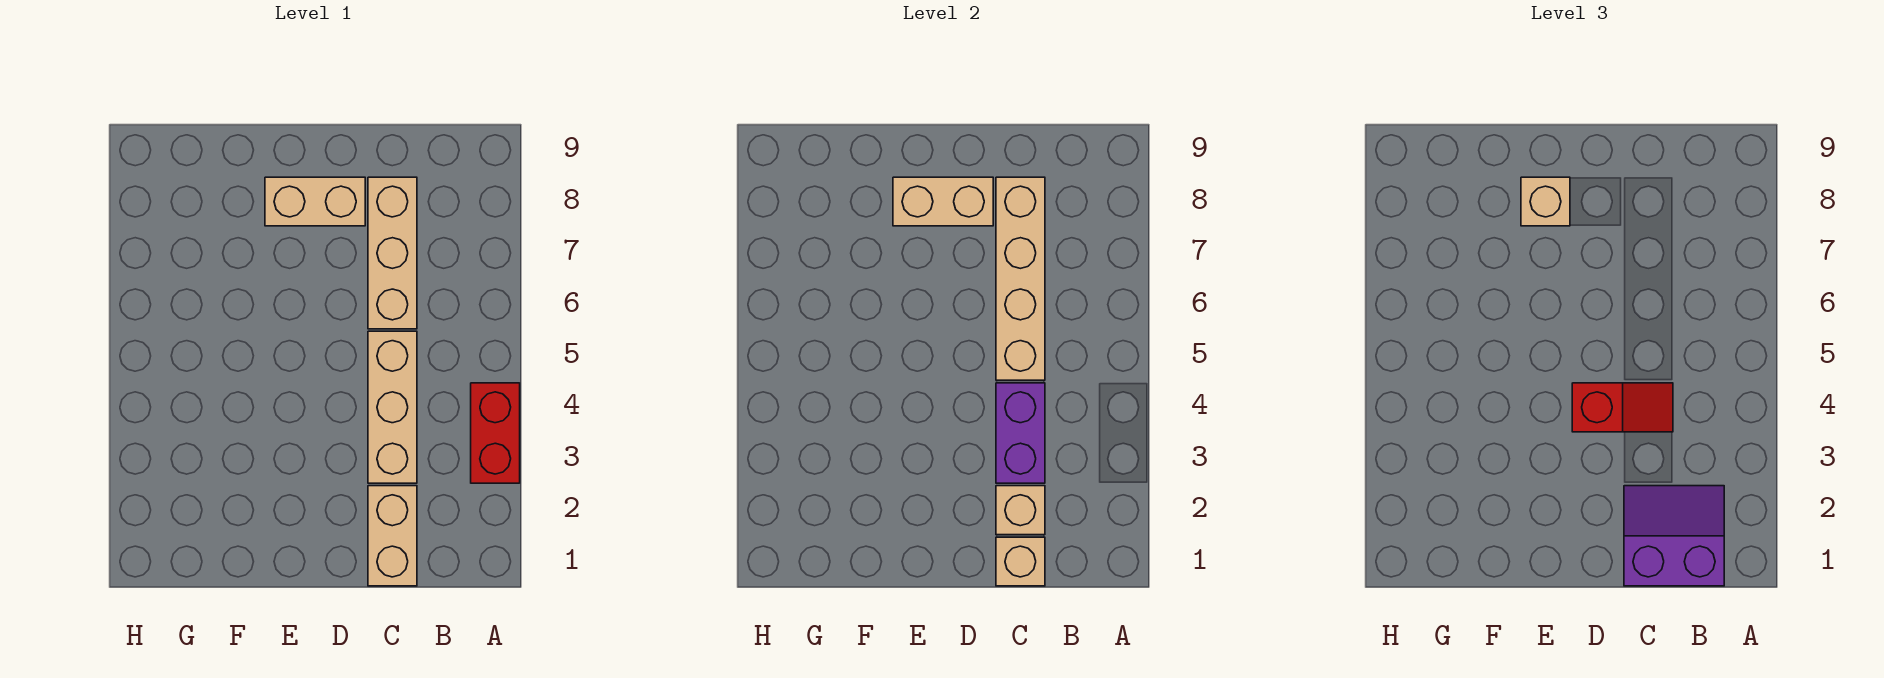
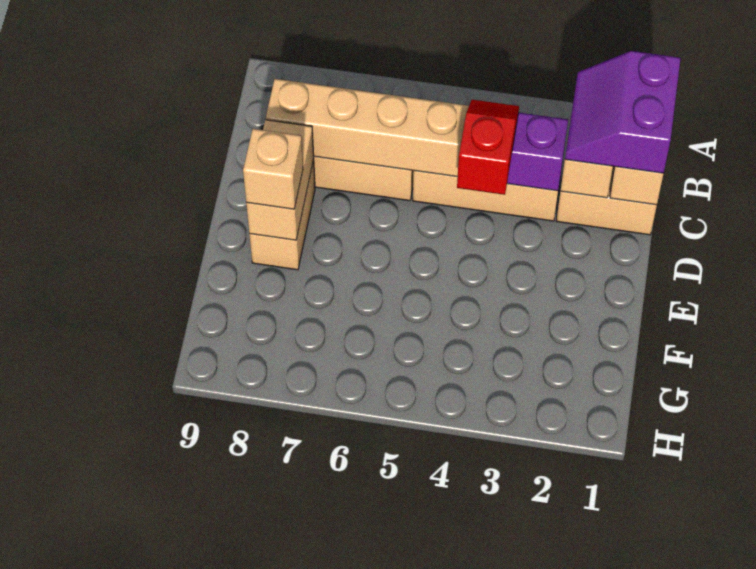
red brick A3:A4 level 1 -> none

